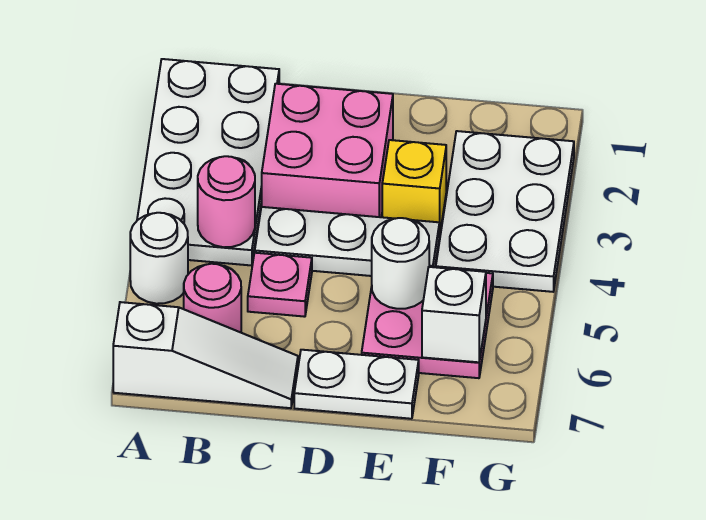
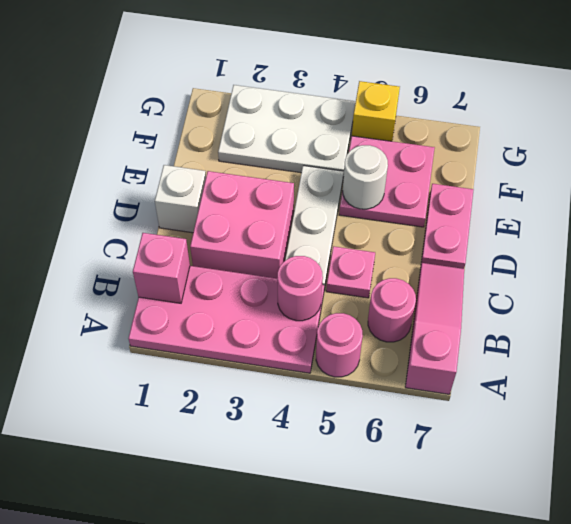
white plate A1:B4 level 1 -> pink plate A1:B4 level 1
white round brick A5 level 1 -> pink round brick A5 level 1
white slope A7:C7 level 1 top A -> pink slope A7:C7 level 1 top A
none -> pink brick B1 level 2
white plate D7:E7 level 1 -> pink plate D7:E7 level 1
yellow brick E3 level 1 -> yellow brick G5 level 1
white brick F6 level 2 -> white brick D1 level 1

